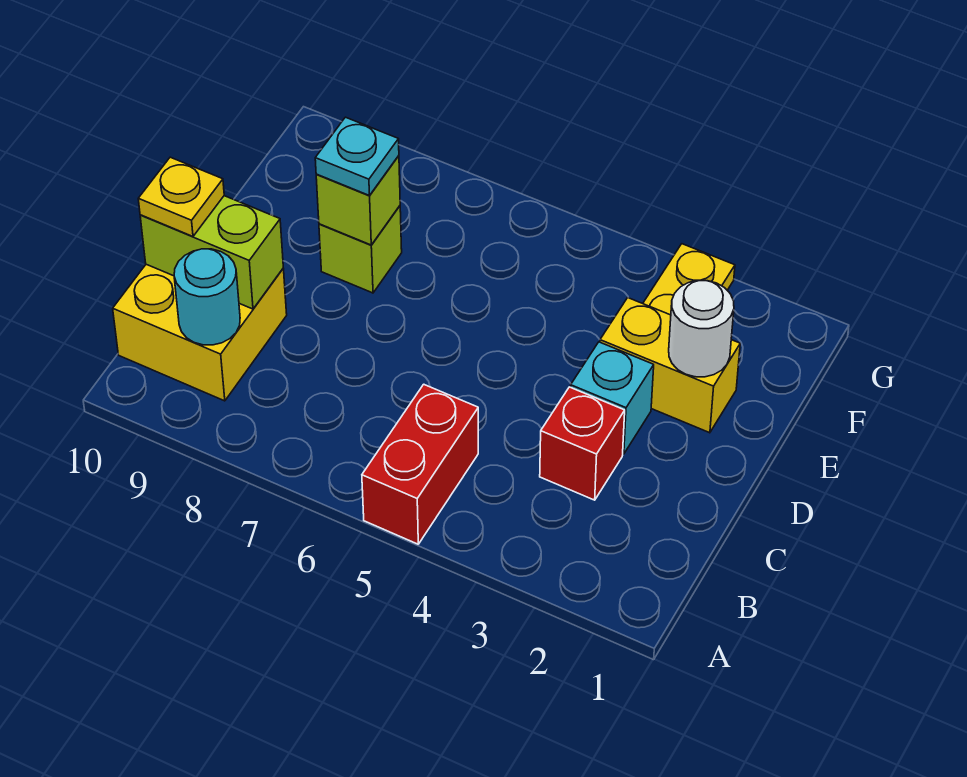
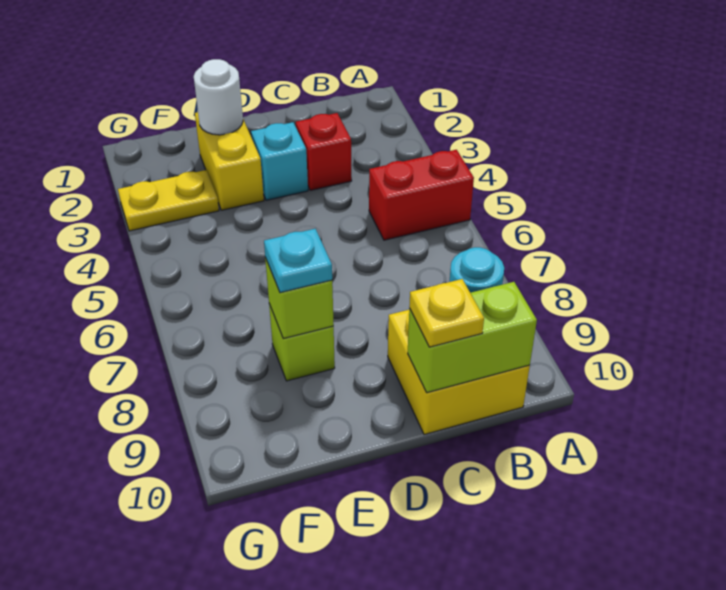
lime brick C9:C10 level 2 -> lime brick B10:C10 level 2

